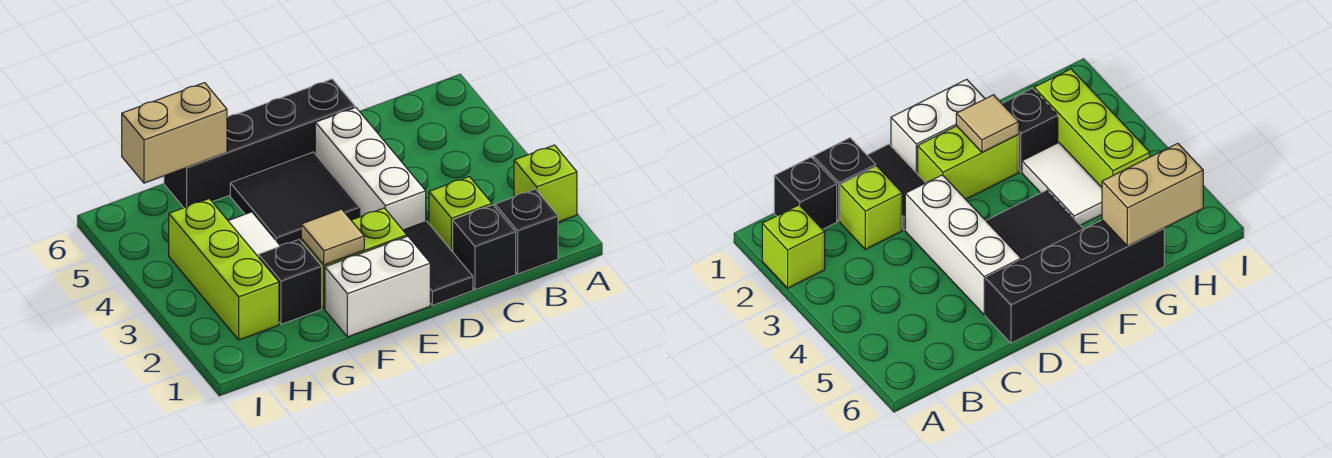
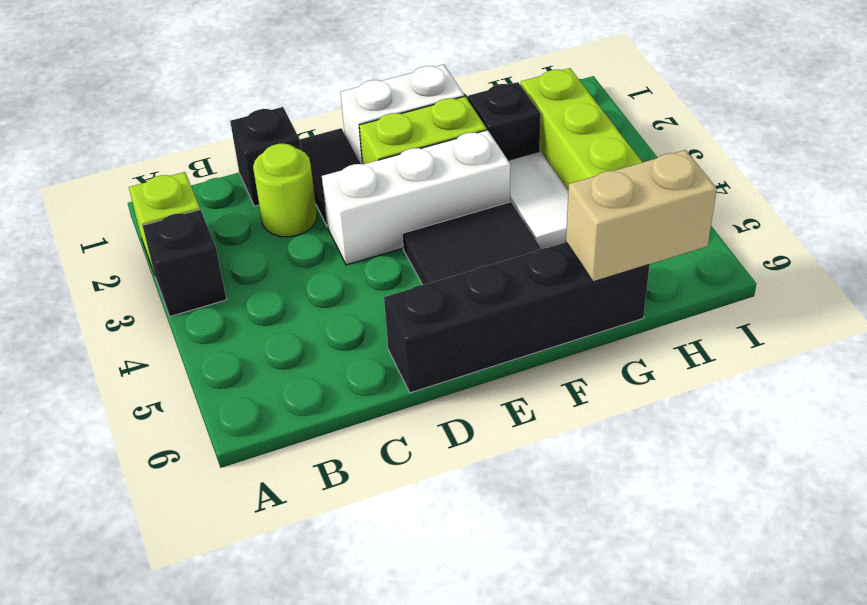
black brick B1 level 1 -> black brick A3 level 1
lime brick C2 level 1 -> lime round brick C2 level 1
white brick D3:D5 level 1 -> white brick D3:F3 level 1
tan tile F2 level 2 -> none

